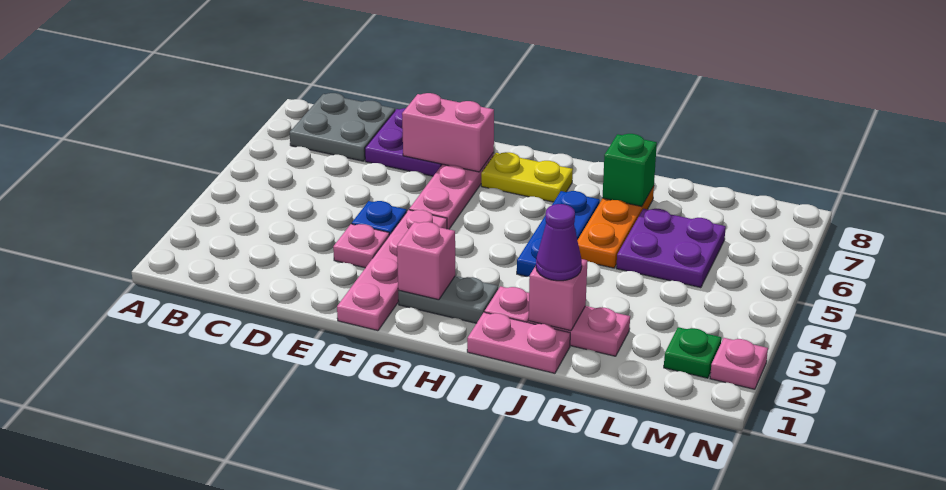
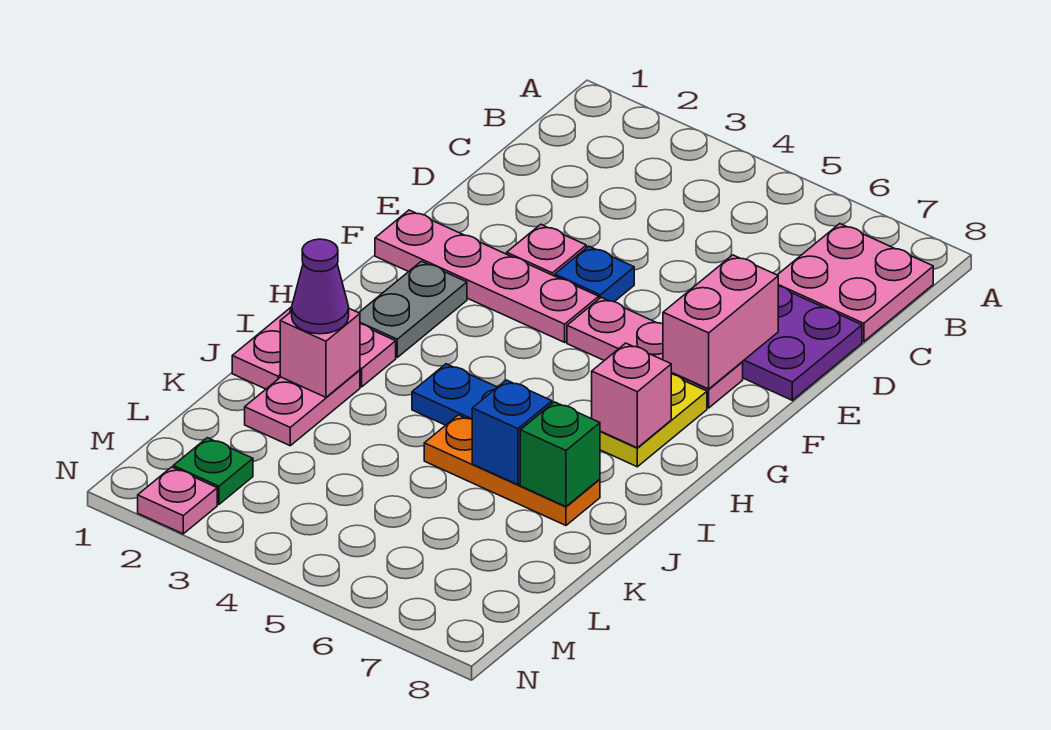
grey plate B7:C8 level 1 -> pink plate B7:C8 level 1
pink brick G2 level 2 -> pink brick H7 level 2
none -> blue brick J6 level 2
purple plate K5:L6 level 1 -> none

